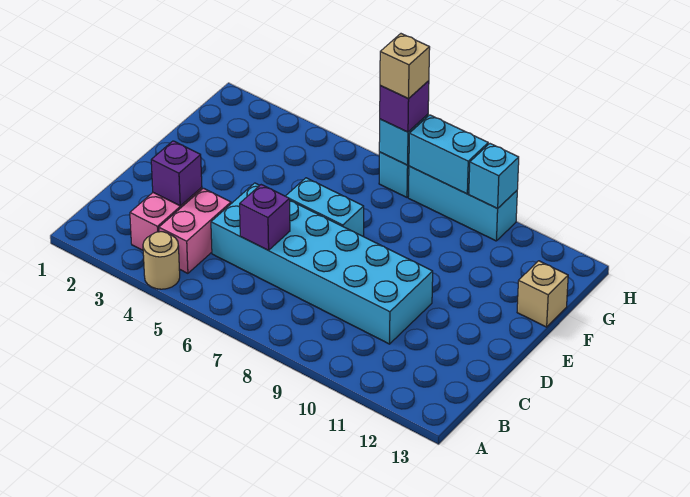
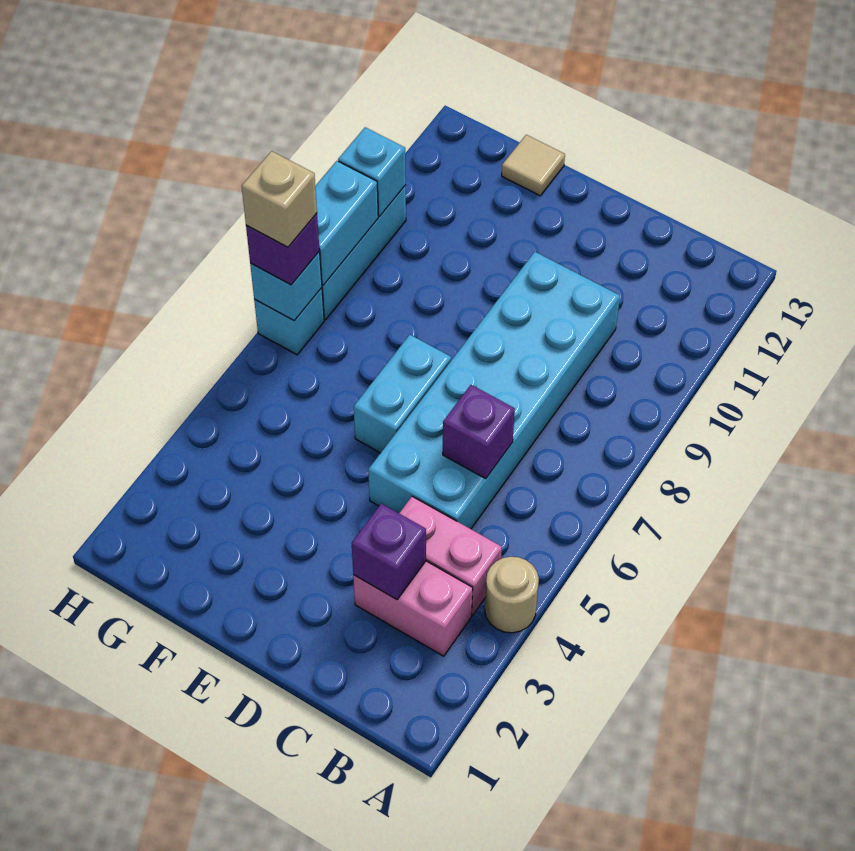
tan brick F13 level 1 -> tan tile F13 level 1

